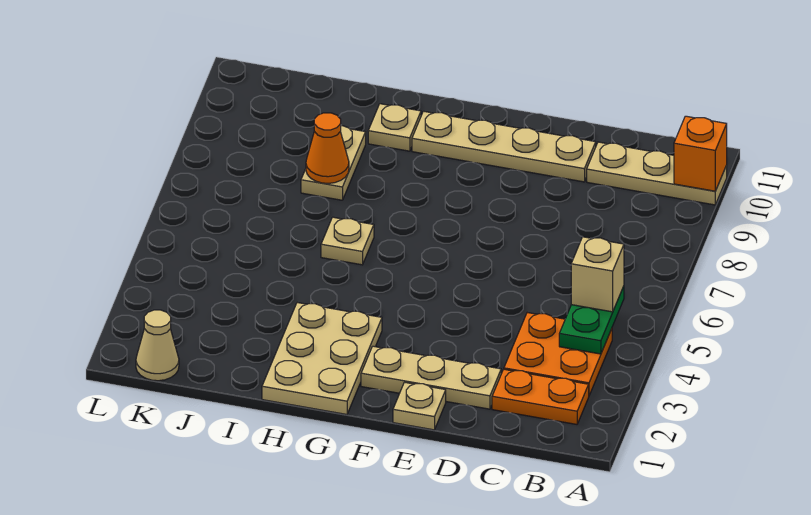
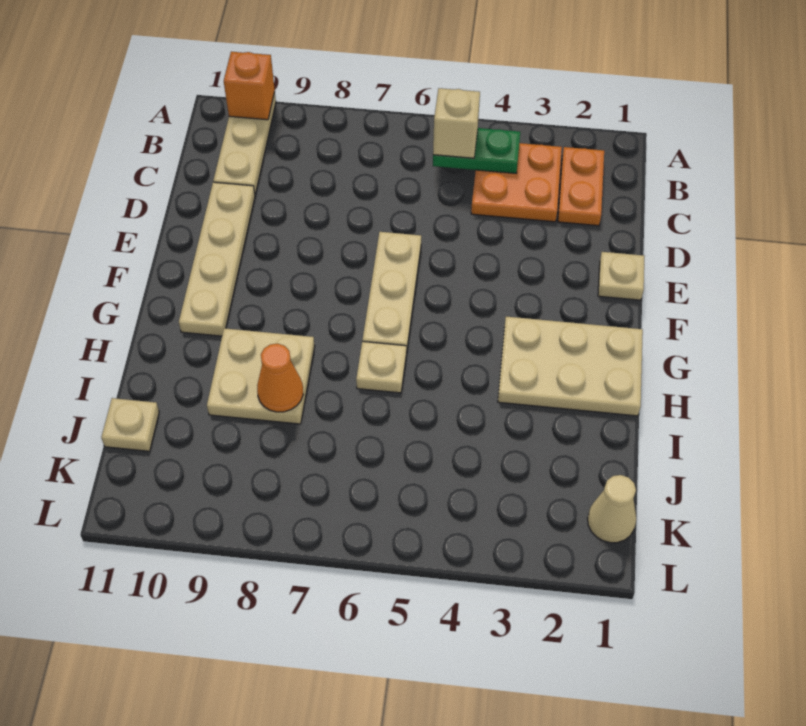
tan plate D2:F2 level 1 -> tan plate E6:G6 level 1
tan plate H10 level 1 -> tan plate J11 level 1
tan plate I8:I9 level 1 -> tan plate H8:I9 level 1

